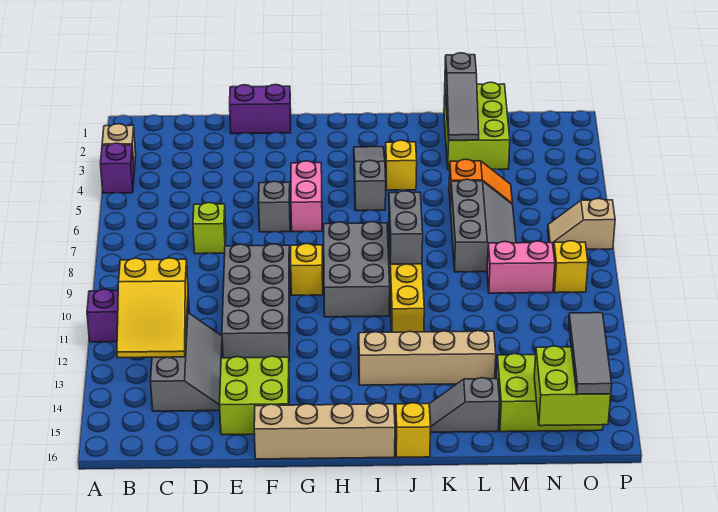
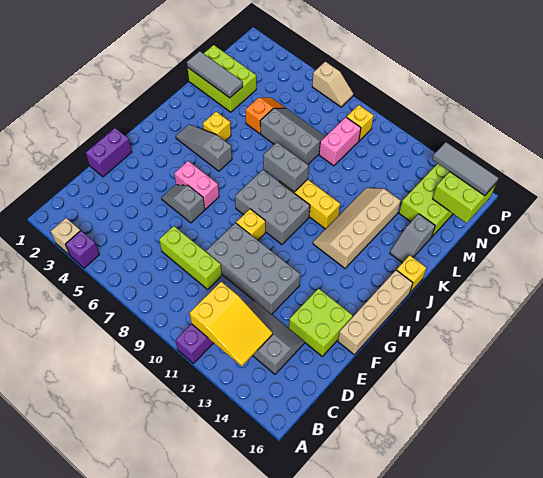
lime brick D7 level 1 -> lime brick D7:D9 level 1
grey slope L1:L3 level 2 top 1 -> grey tile L1:L3 level 2
tan slope O7:P7 level 1 top P -> tan slope P6:P7 level 1 top 6

